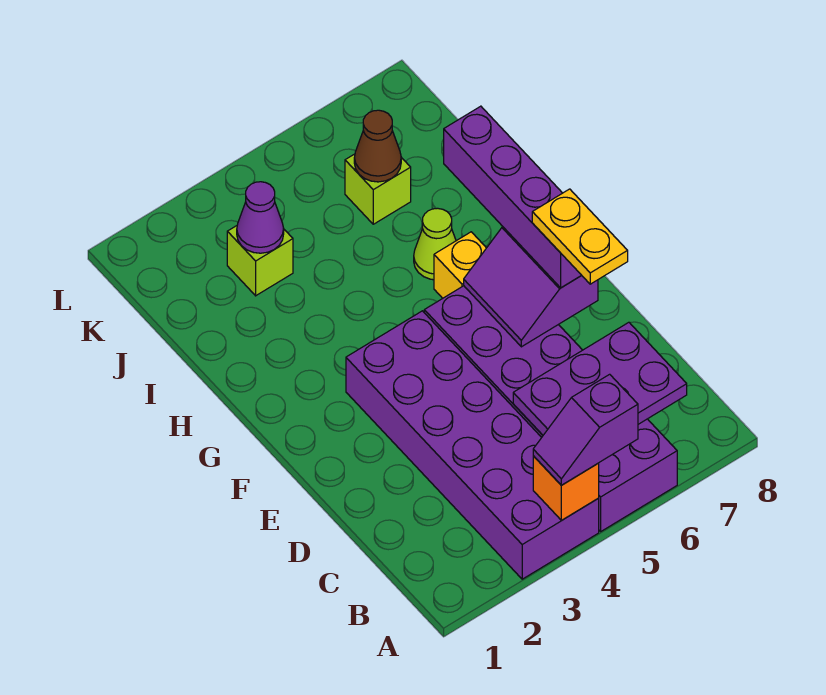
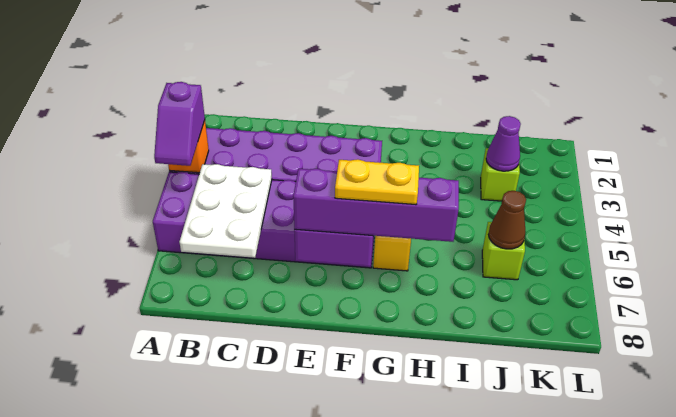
purple slope A4:A5 level 3 top 5 -> purple slope A4:A5 level 3 top 4
purple plate B5:C7 level 2 -> white plate B5:C7 level 2
yellow plate D7:E7 level 4 -> yellow plate F7:G7 level 4
lime cone H6 level 1 -> none

